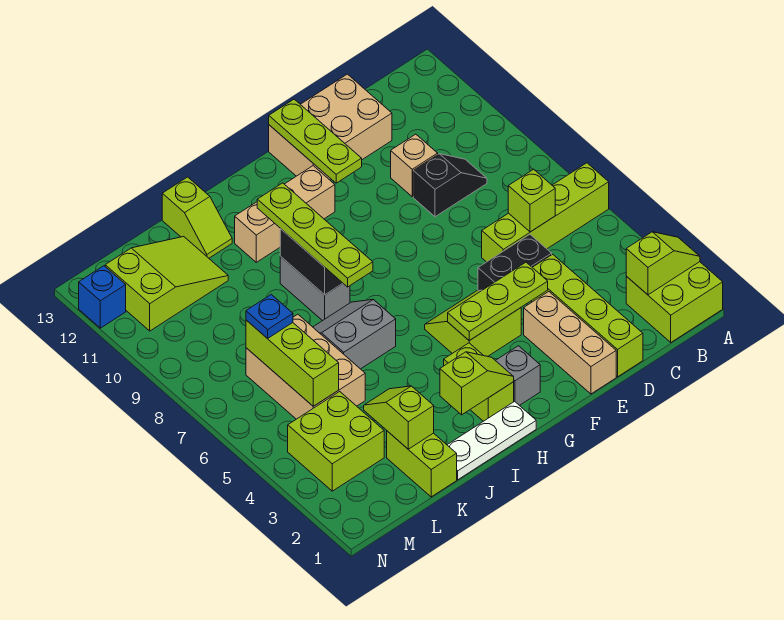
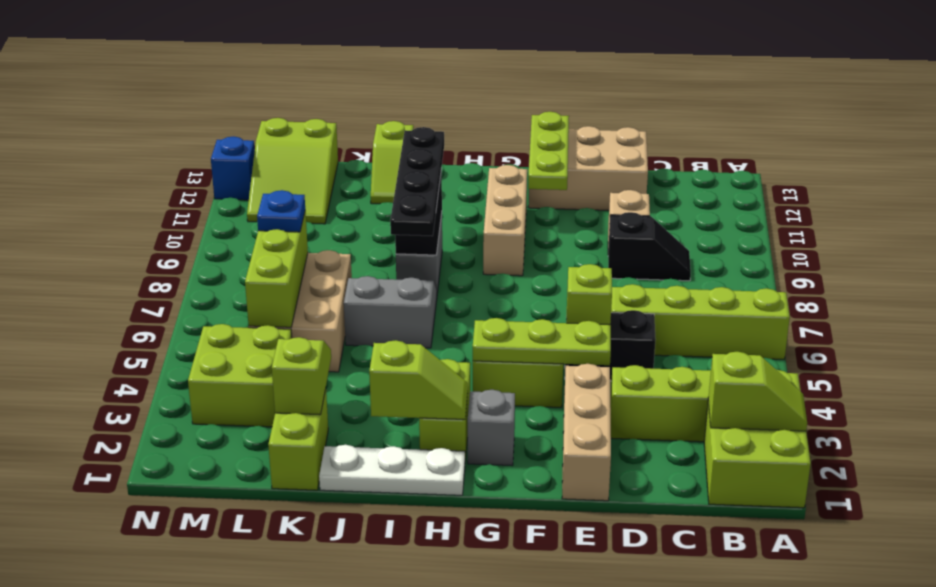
lime brick C6 level 2 -> lime brick E5 level 2
lime brick D1:D4 level 1 -> lime brick A3:D3 level 1
tan brick G11:I11 level 1 -> tan brick G9:G11 level 1
lime plate I7:I10 level 3 -> black plate I7:I10 level 3
lime slope K11:M12 level 1 top M -> lime slope L11:M13 level 1 top 13

